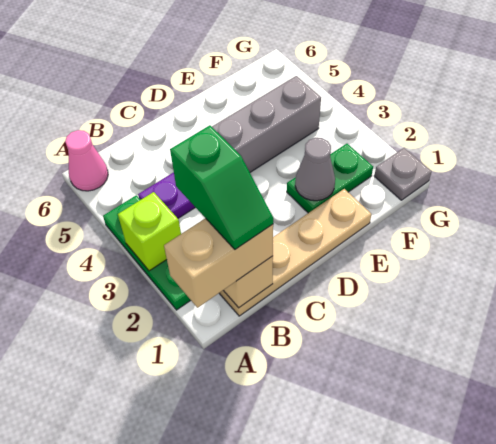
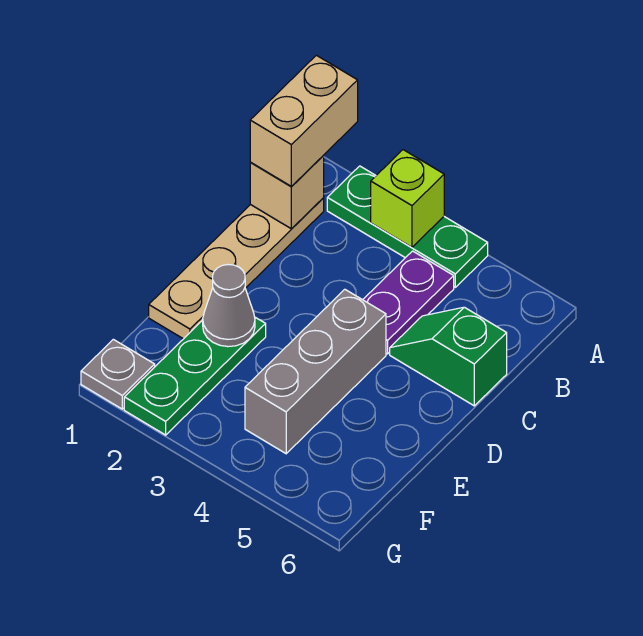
pink cone A6 level 1 -> none
green slope B1:B2 level 4 top 2 -> green slope C5:C6 level 1 top 6
green plate E2:F2 level 1 -> green plate E2:G2 level 1

